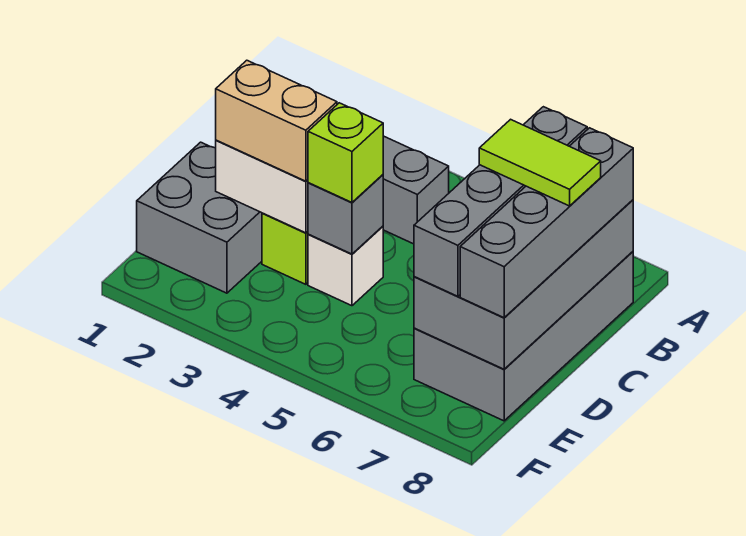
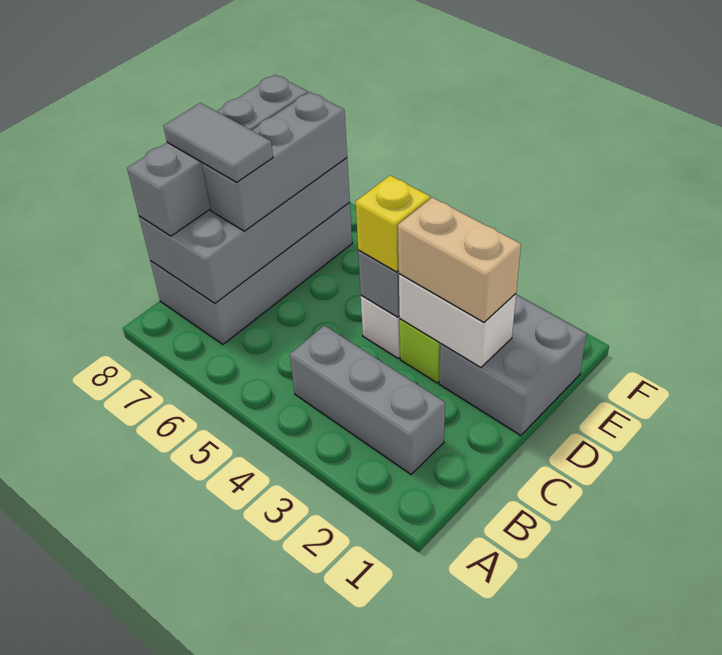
grey brick B7:E7 level 3 -> grey brick C7:E7 level 3
lime tile C7:C8 level 4 -> grey tile C7:C8 level 4
lime brick D4 level 3 -> yellow brick D4 level 3

